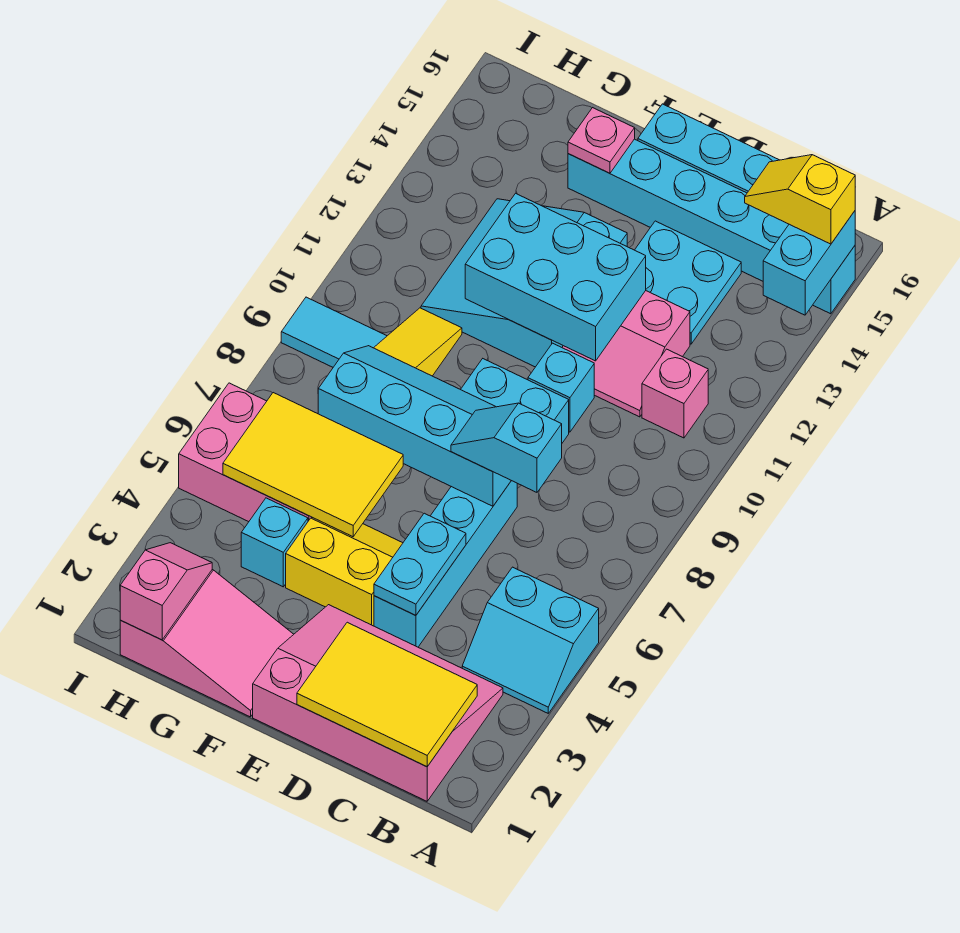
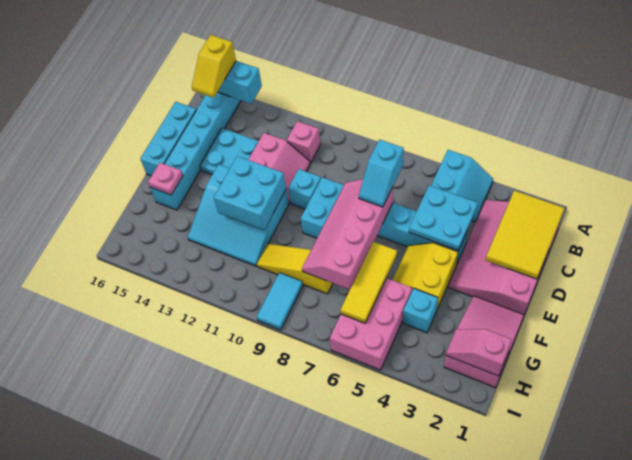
cyan plate D4:D5 level 2 -> cyan plate C4:D5 level 2
cyan slope D7:G8 level 2 top 7 -> pink slope D7:G8 level 2 top 7
cyan brick D11:F12 level 2 -> cyan brick E11:F12 level 2
yellow tile F5:H6 level 2 -> yellow tile F6:H6 level 2

